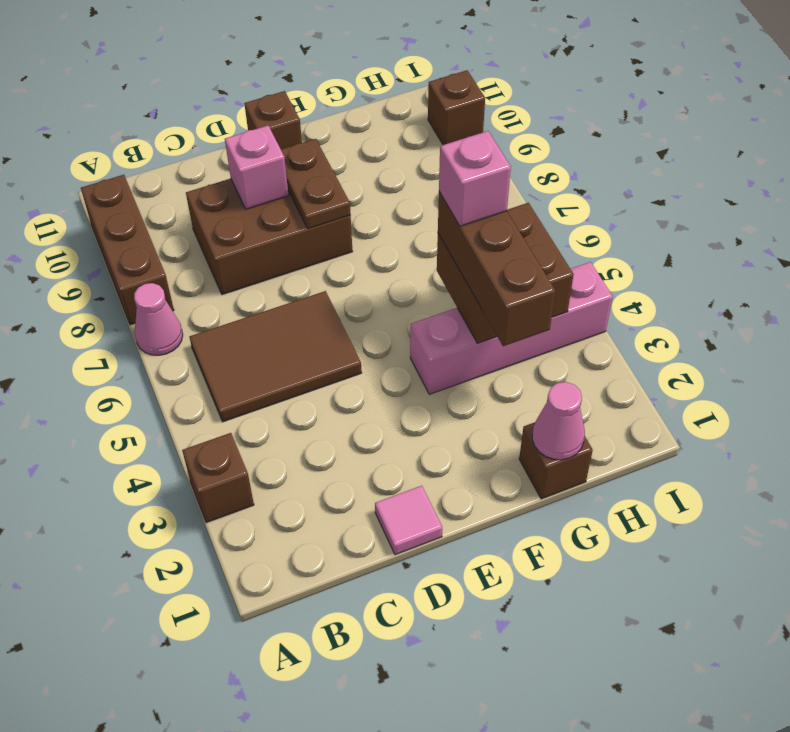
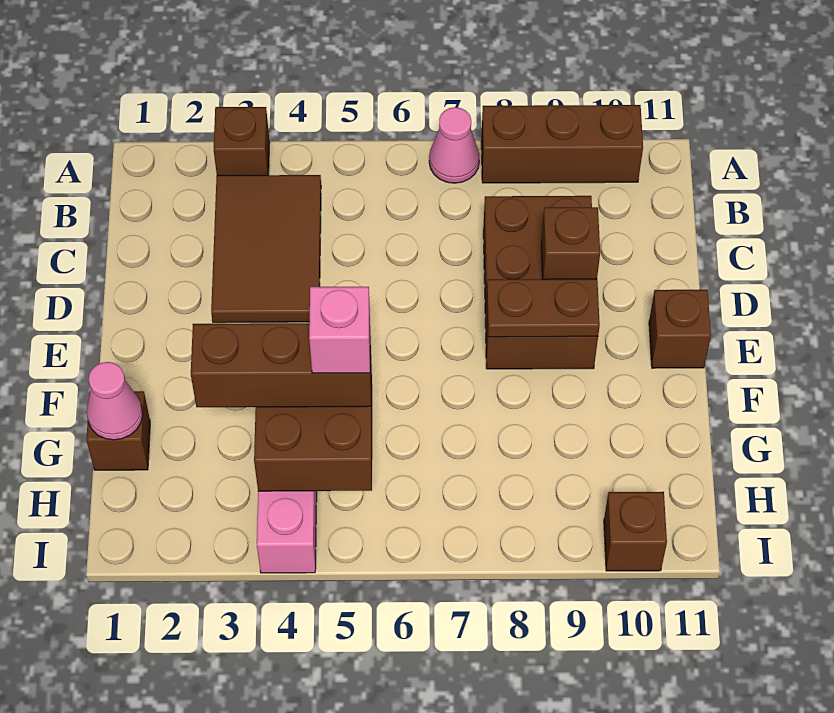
brown tile B5:D6 level 1 -> brown tile B3:D4 level 1
pink tile D1 level 1 -> none
pink brick D9 level 2 -> brown brick D9 level 2

